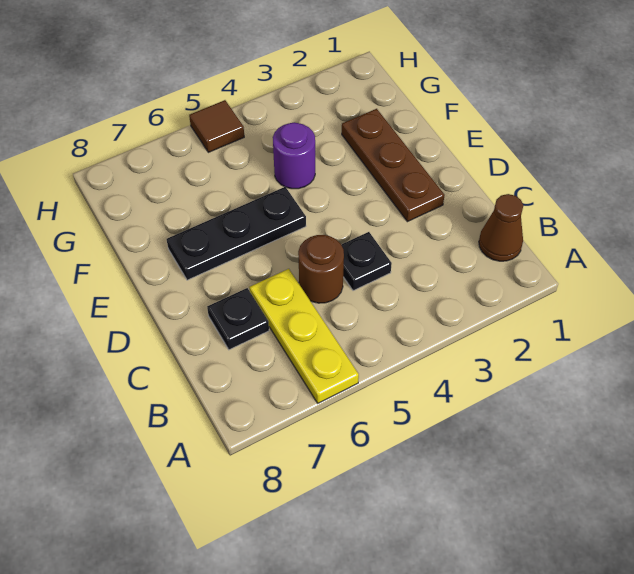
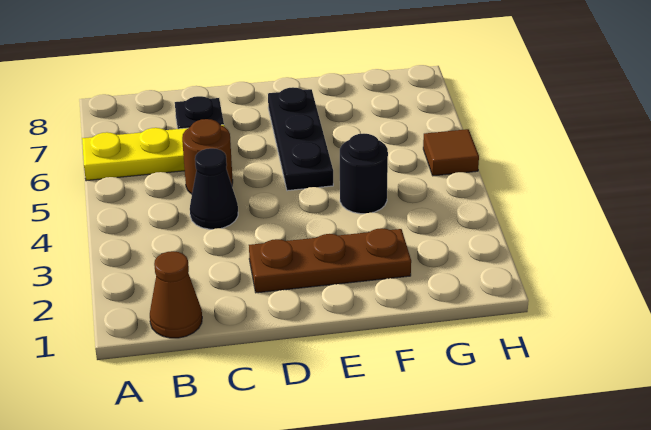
black plate C4 level 1 -> black cone C4 level 1
purple round brick F4 level 1 -> black round brick F4 level 1

